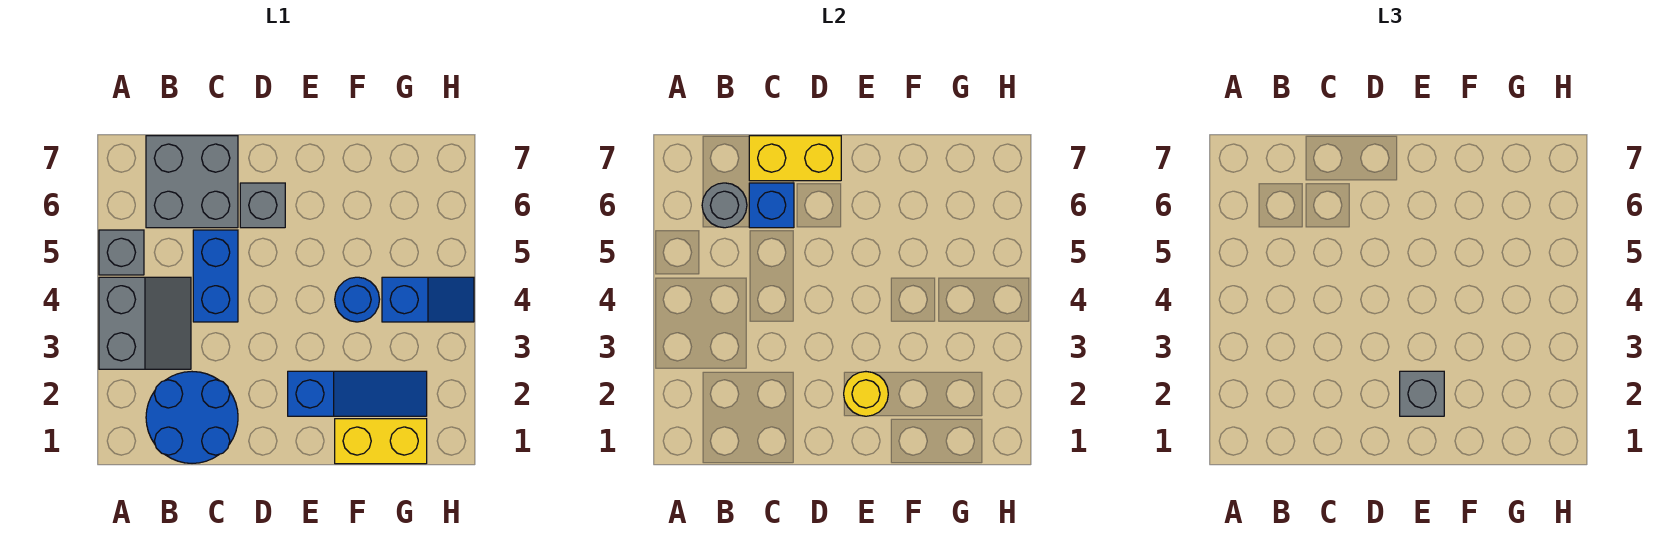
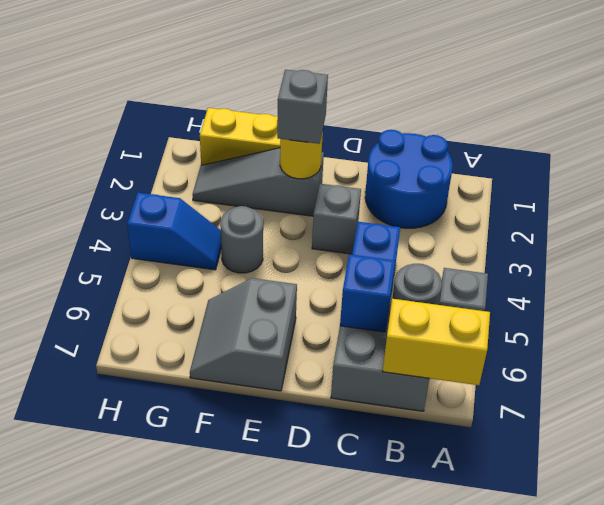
grey slope A3:B4 level 1 top A -> grey slope E6:F7 level 1 top E
yellow brick C7:D7 level 2 -> yellow brick A7:B7 level 2
grey brick D6 level 1 -> grey brick D3 level 1
blue slope E2:G2 level 1 top E -> grey slope E2:G2 level 1 top E
blue round brick F4 level 1 -> grey round brick F4 level 1
blue slope G4:H4 level 1 top G -> blue slope G4:H4 level 1 top H

